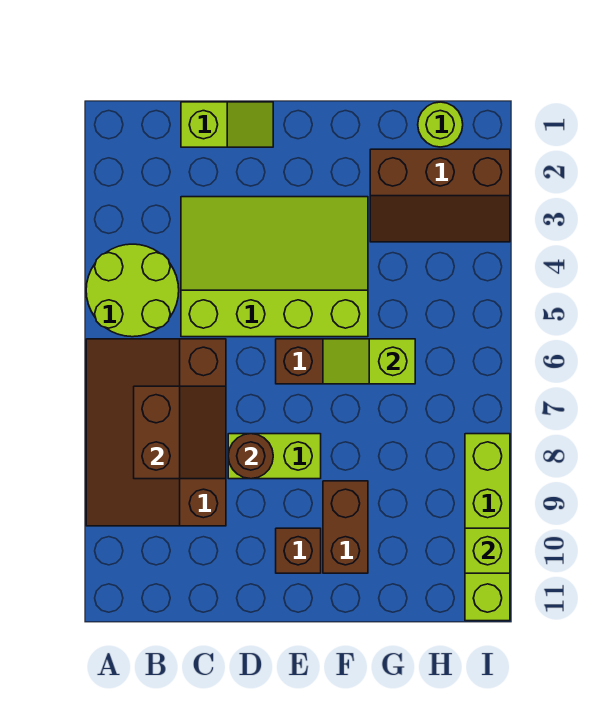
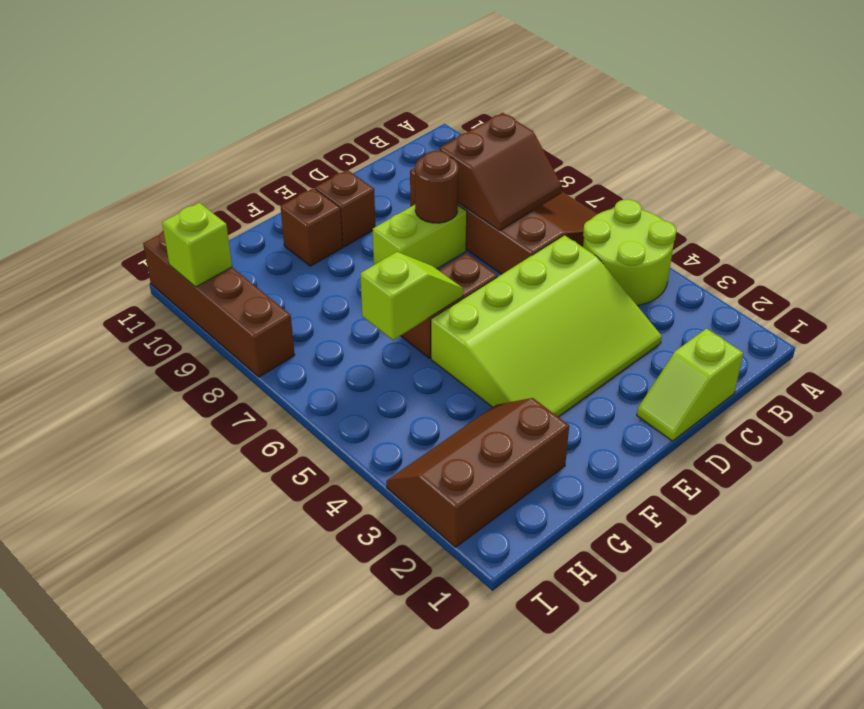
brown slope B7:C8 level 2 top B -> brown slope B7:C8 level 2 top 8
brown brick F9:F10 level 1 -> brown brick F10 level 1
lime round brick H1 level 1 -> none
lime brick I8:I11 level 1 -> brown brick I8:I11 level 1

